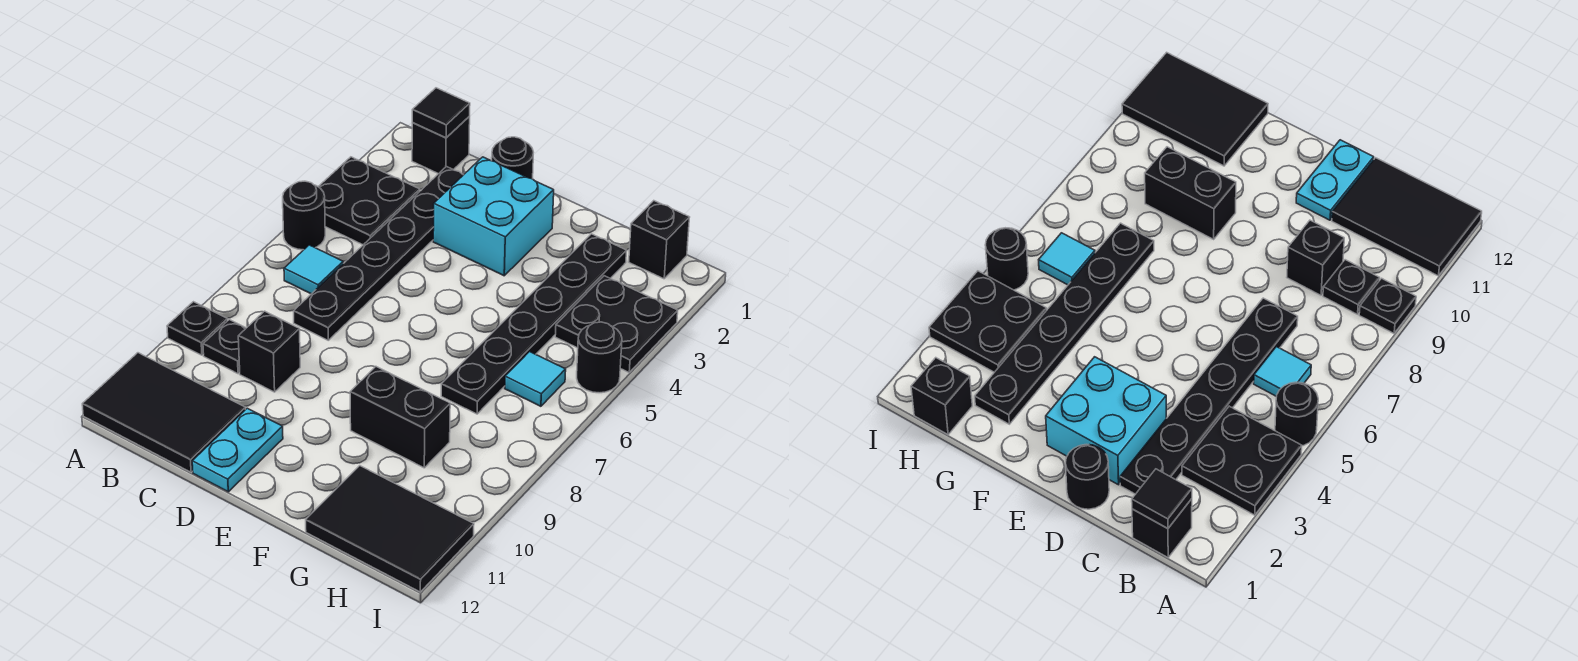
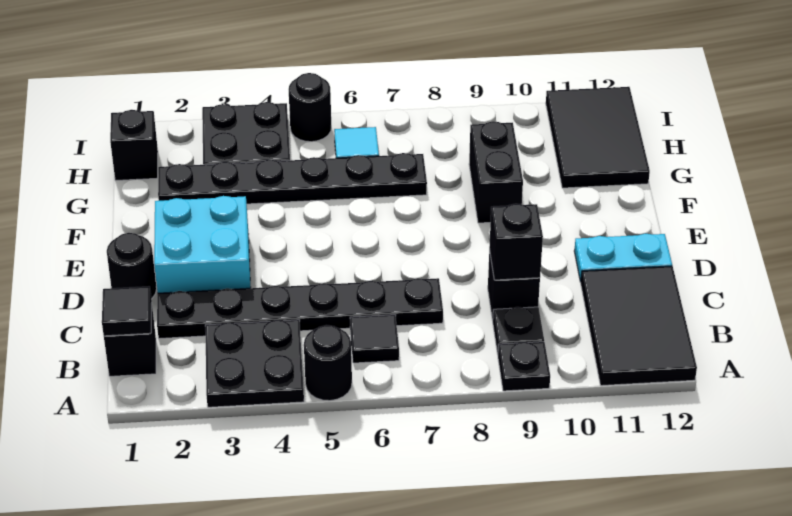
cyan tile B6 level 1 -> black tile B6 level 1
none -> black brick C9 level 2

